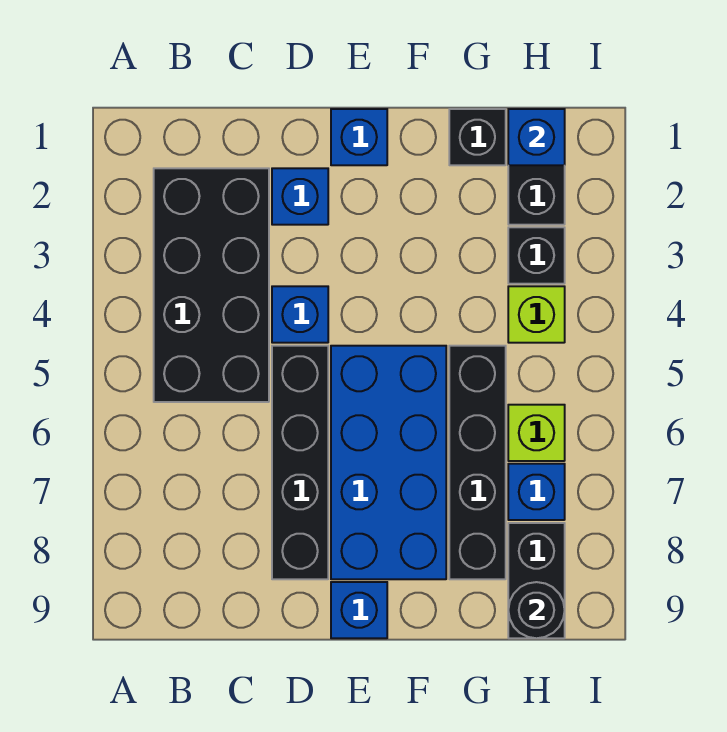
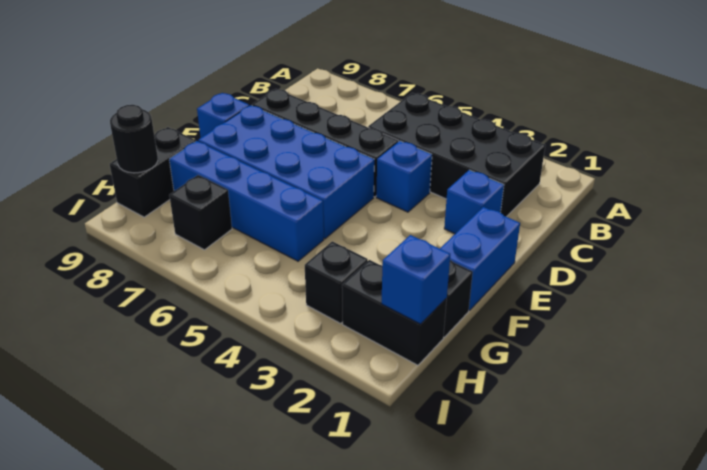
blue brick E1 level 1 -> blue brick E1:F1 level 1
black brick G5:G8 level 1 -> blue brick G5:G8 level 1
lime brick H4 level 1 -> none
lime brick H6 level 1 -> none
blue brick H7 level 1 -> black brick H7 level 1
black brick H8:H9 level 1 -> black brick G9:H9 level 1

